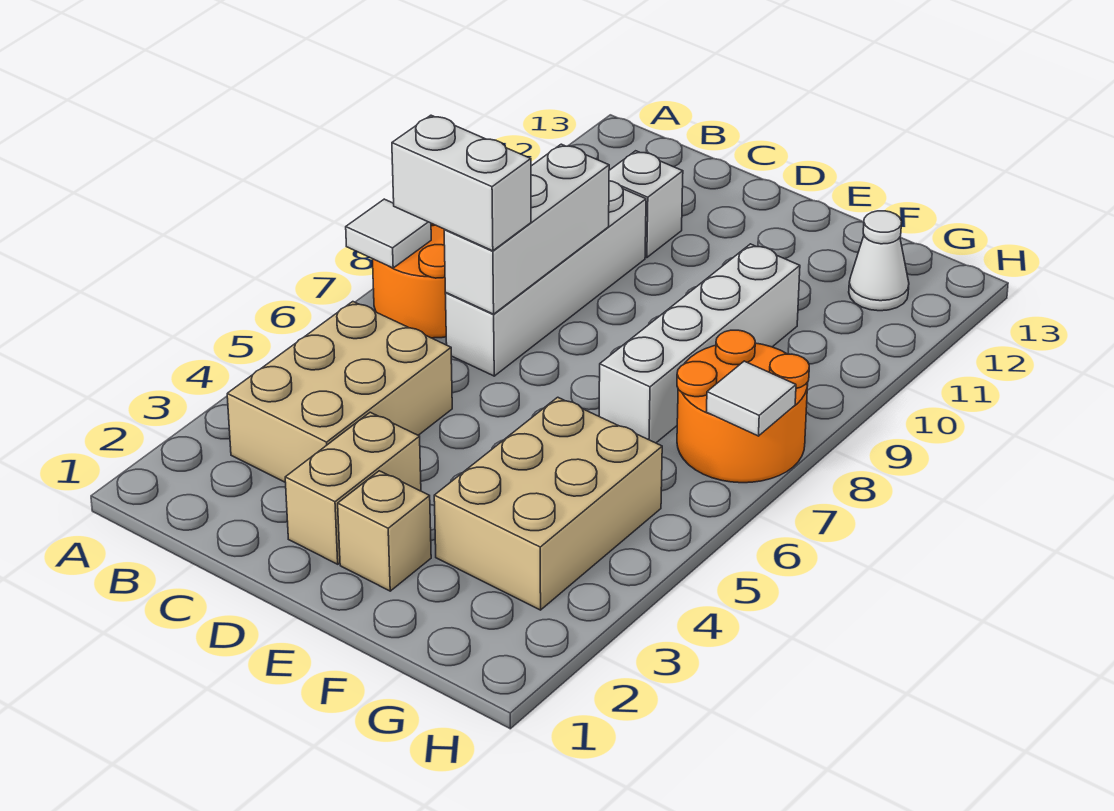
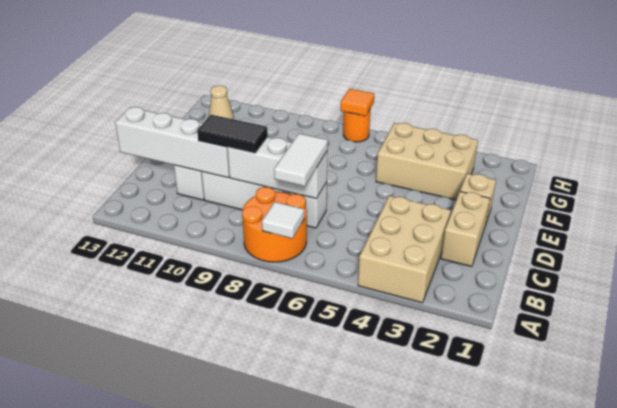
tan brick B3:C5 level 1 -> tan brick A3:C4 level 1
white brick B7:C7 level 3 -> white tile B7:C7 level 3
none -> black tile C9:C10 level 3
tan brick D2:D3 level 1 -> tan brick C2:D2 level 1
white brick F7:F10 level 1 -> white brick C10:C13 level 2
orange round brick G7:H8 level 1 -> orange round brick H7 level 1
white cone G12 level 1 -> tan cone G12 level 1
white tile H7 level 2 -> orange tile H7 level 2

